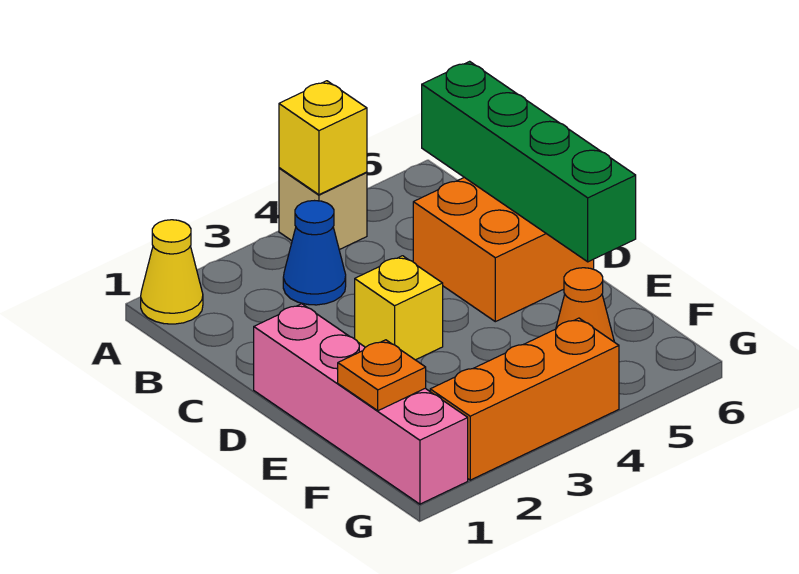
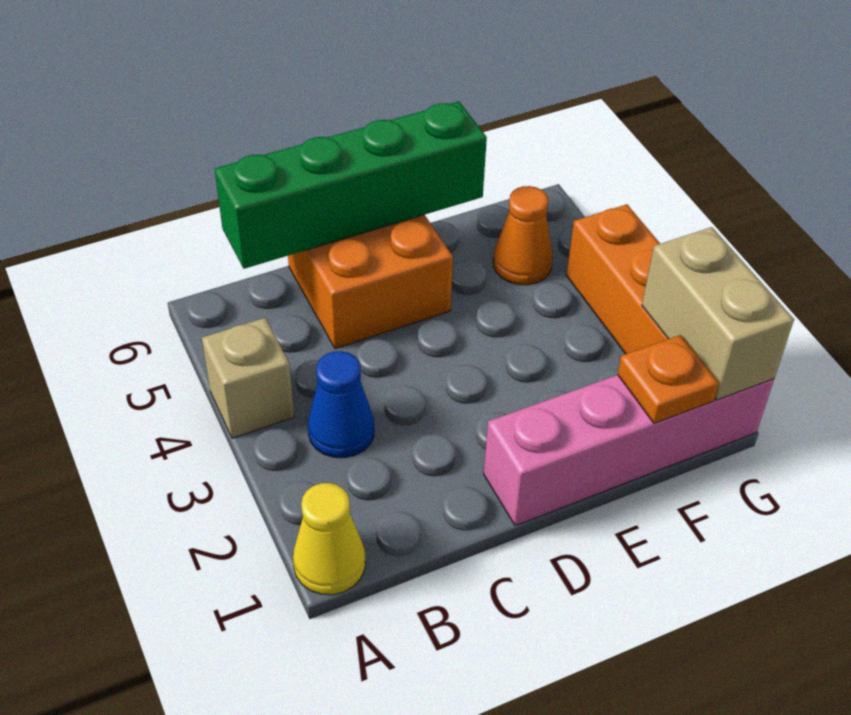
yellow brick A4 level 2 -> none
yellow brick D3 level 1 -> none
none -> tan brick G1:G2 level 2

